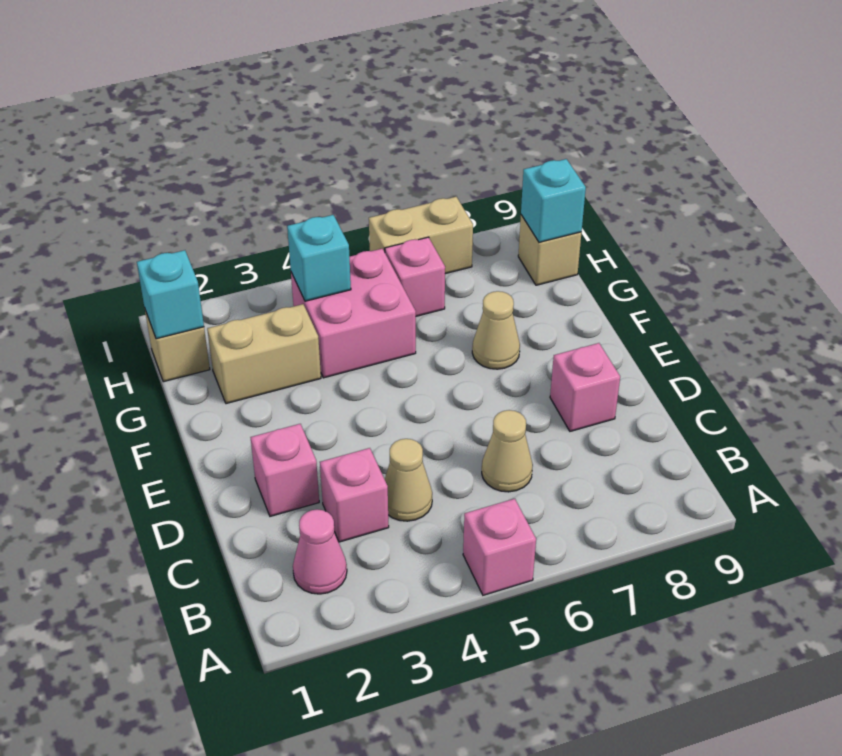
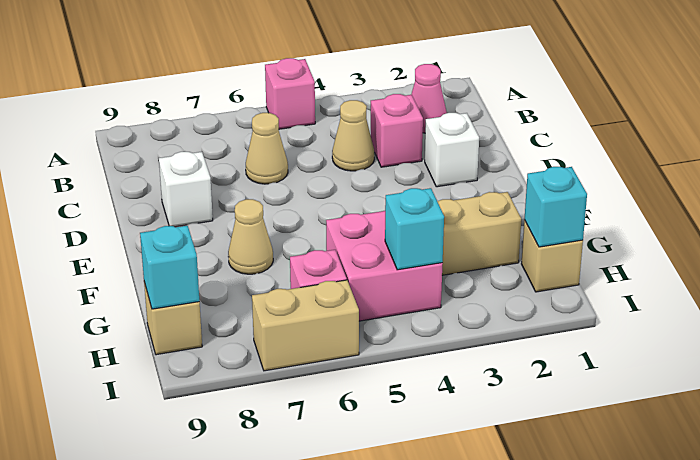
pink brick D2 level 1 -> white brick D2 level 1
pink brick D8 level 1 -> white brick D8 level 1

